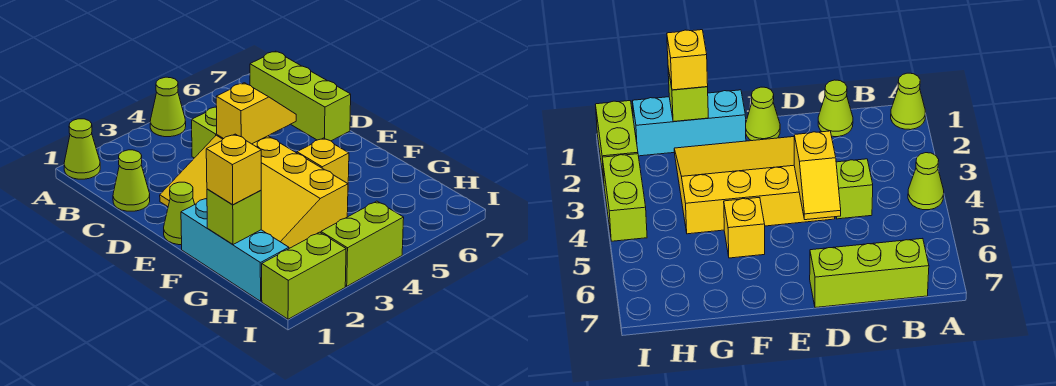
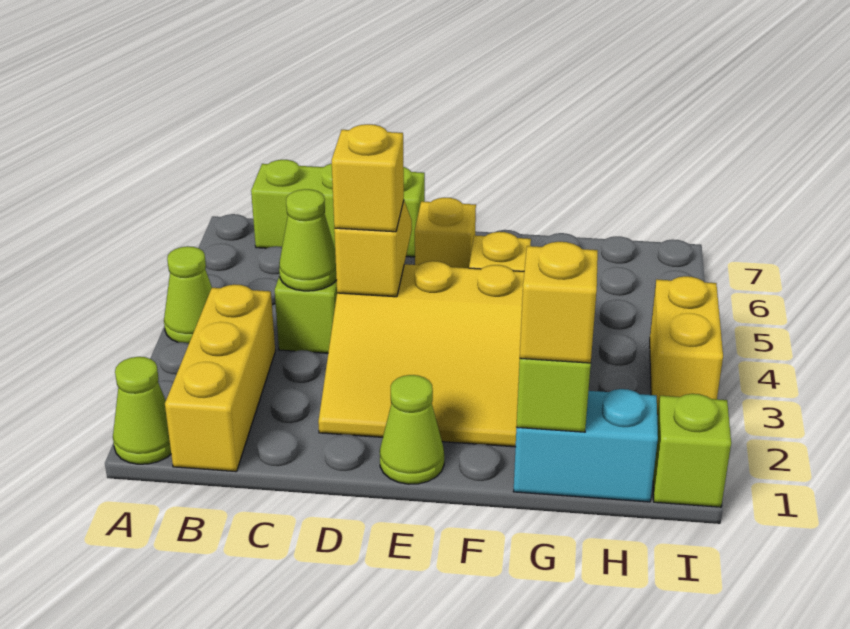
none -> yellow brick B1:B3 level 1
lime cone C1 level 1 -> lime cone C4 level 2
none -> yellow brick D4 level 3
none -> yellow brick E6 level 1
cyan brick F1:H1 level 1 -> cyan brick G1:H1 level 1
lime brick I1:I2 level 1 -> lime brick I1 level 1
lime brick I3:I4 level 1 -> yellow brick I3:I4 level 1

